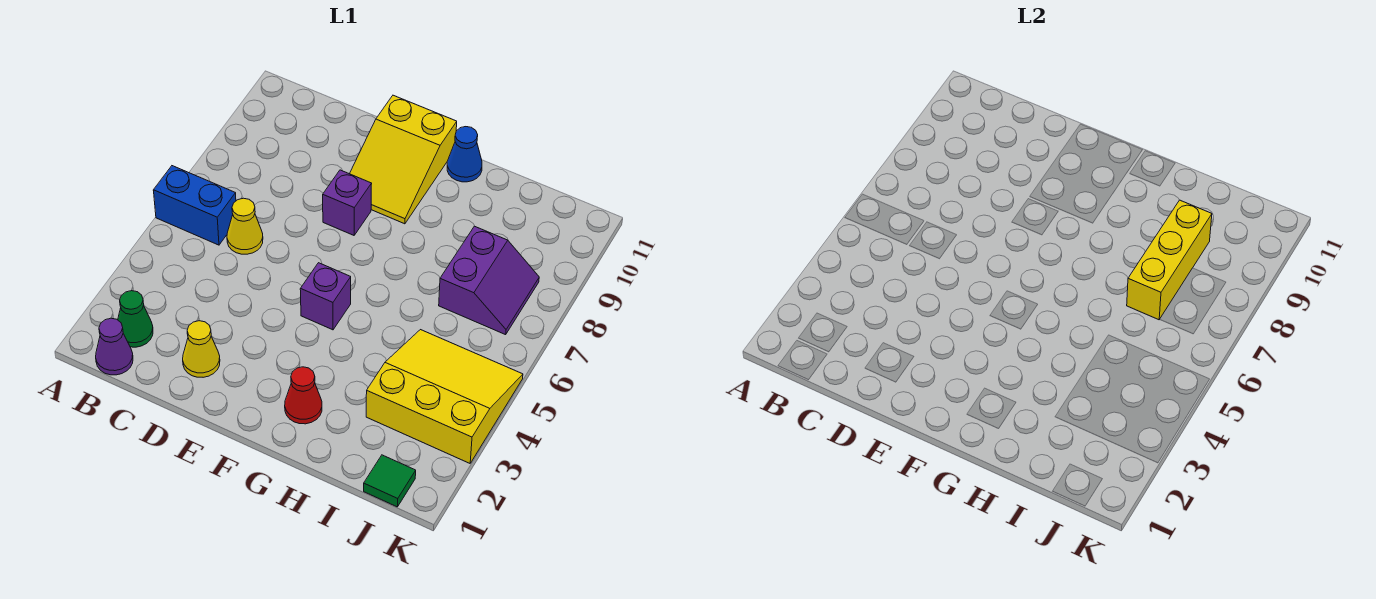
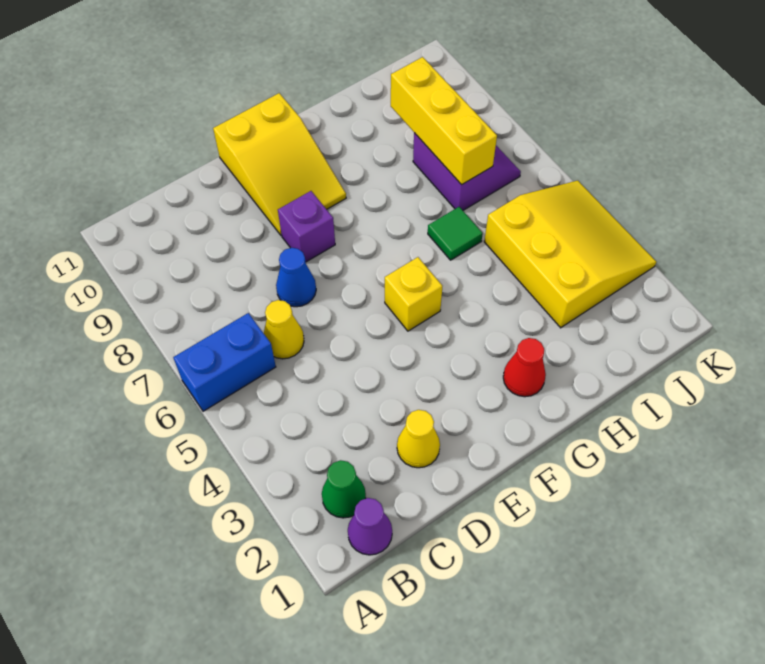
purple brick F5 level 1 -> yellow brick F5 level 1
blue cone G11 level 1 -> blue cone D7 level 1
yellow slope I3:K5 level 1 top 3 -> yellow slope I3:K5 level 1 top I
green tile J1 level 1 -> green tile H6 level 1

